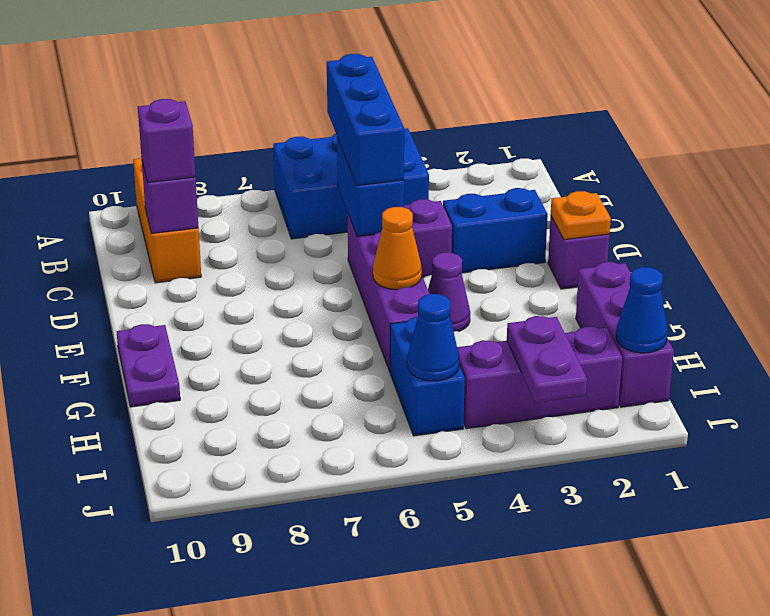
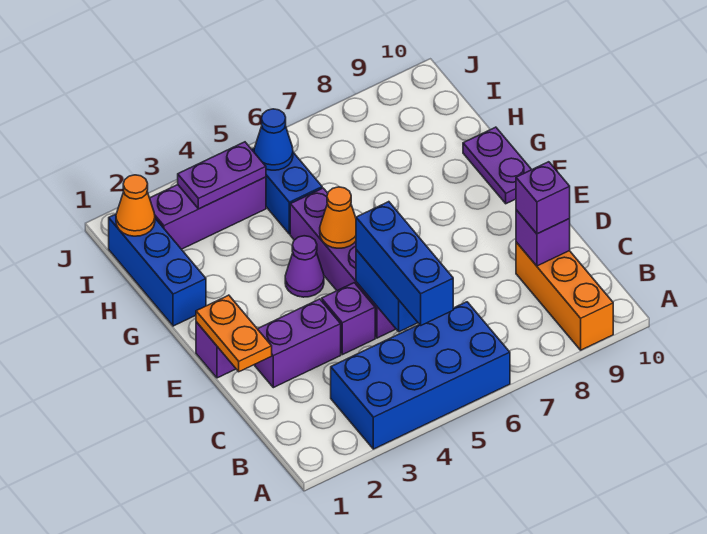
blue brick A4:B6 level 1 -> blue brick A3:B6 level 1
blue brick D2:D3 level 1 -> purple brick D2:D3 level 1
orange plate E1 level 2 -> orange plate D1:E1 level 2
purple brick G1:I1 level 1 -> blue brick G1:I1 level 1
blue cone I1 level 2 -> orange cone I1 level 2
purple plate I3:J3 level 2 -> purple plate I3:I4 level 2

